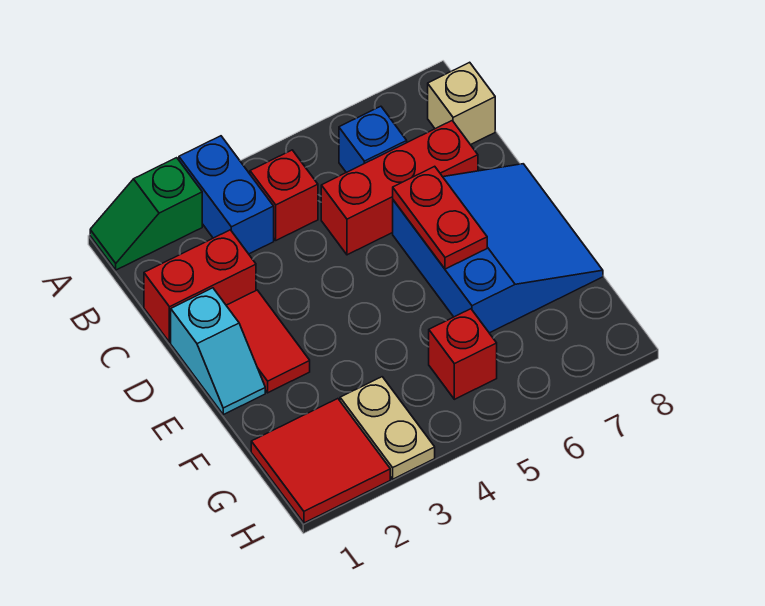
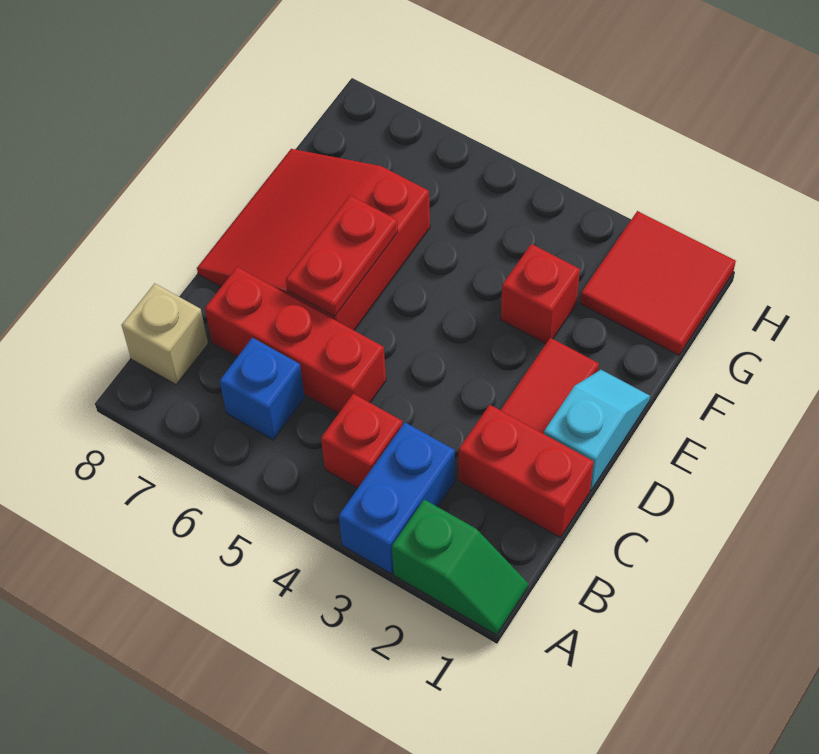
blue slope D6:F8 level 1 top 6 -> red slope D6:F8 level 1 top 6
tan plate G3:H3 level 1 -> none
red brick G5 level 1 -> red brick F3 level 1

